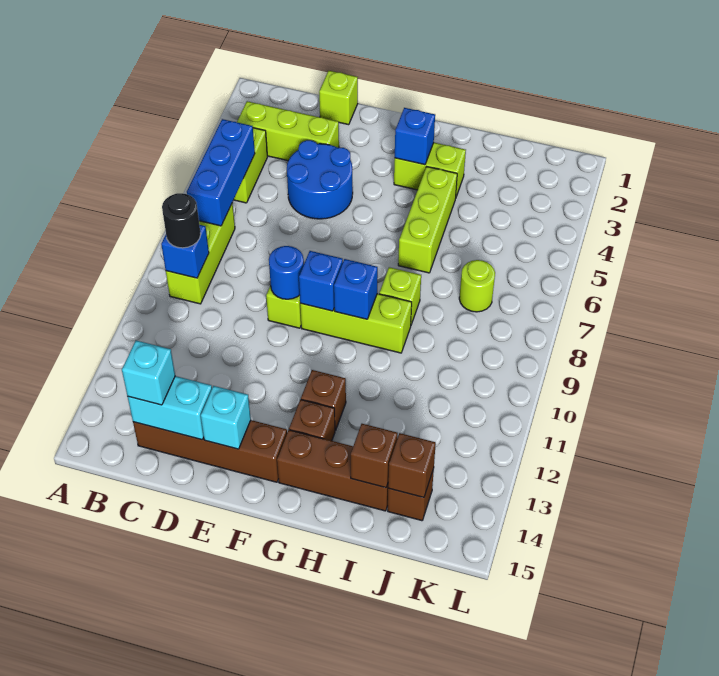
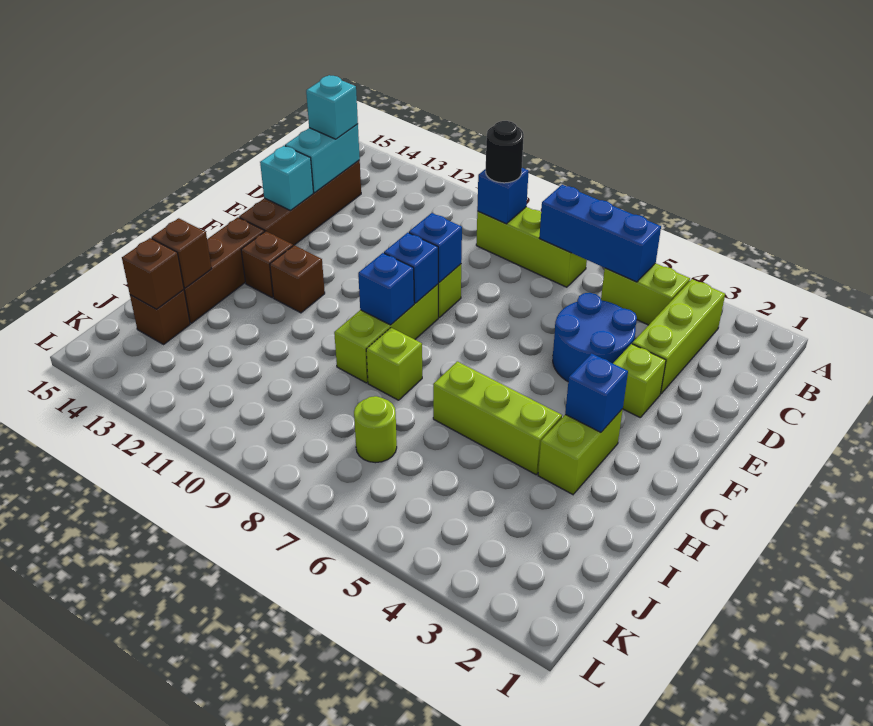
lime brick D1 level 1 -> lime brick E3 level 1
blue round brick E9 level 2 -> blue brick E9 level 2

